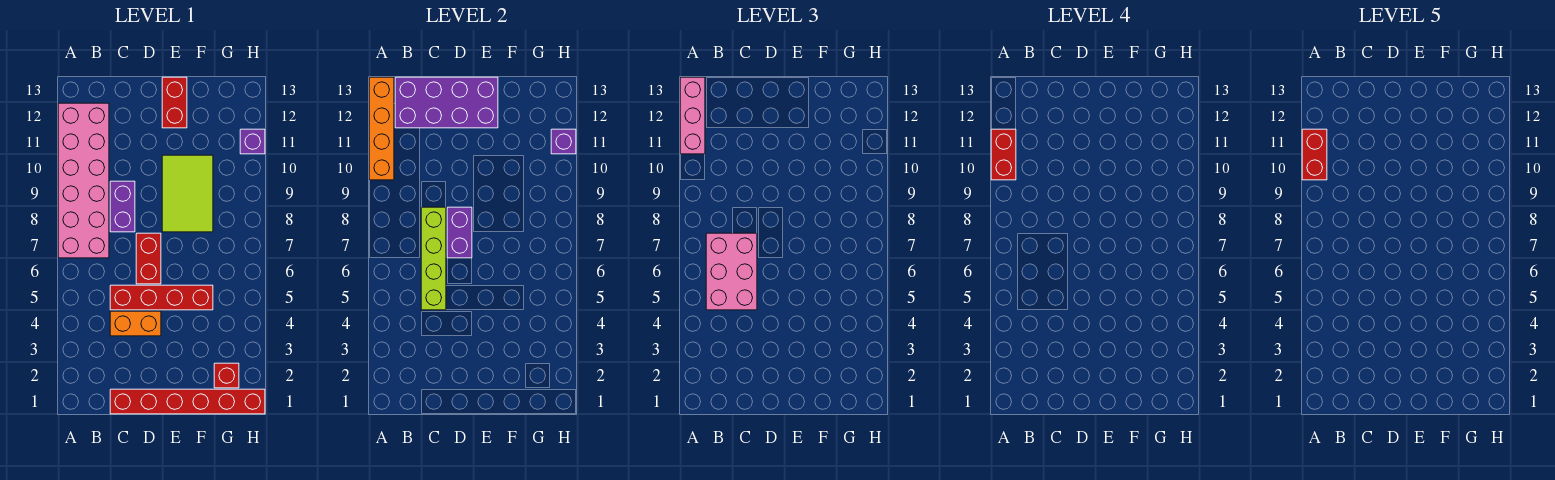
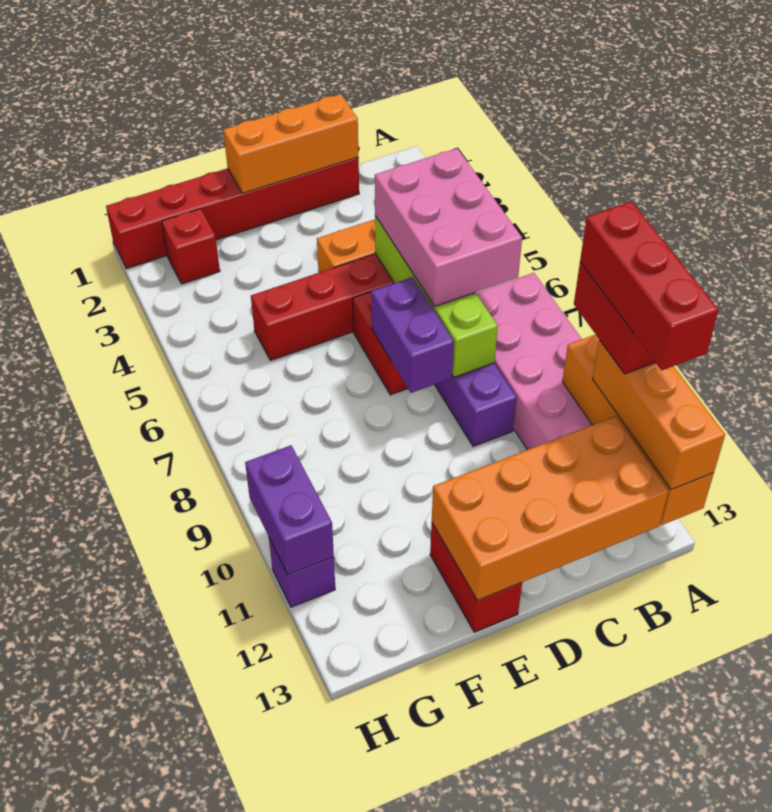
red brick A10:A11 level 5 -> red brick A10:A12 level 5
pink brick A11:A13 level 3 -> orange brick A11:A13 level 3
purple brick B12:E13 level 2 -> orange brick B12:E13 level 2
none -> orange brick C1:E1 level 2
lime tile E8:F10 level 1 -> none
purple brick H11 level 2 -> purple brick H10:H11 level 2

